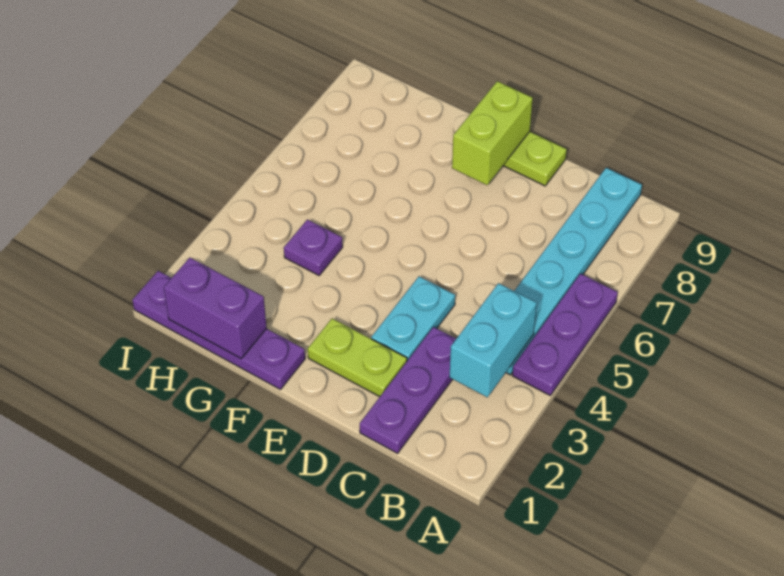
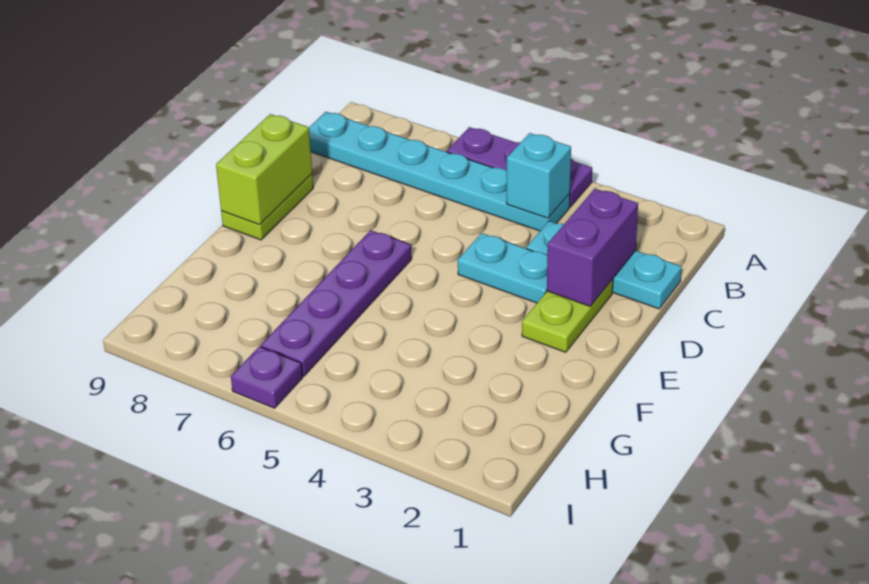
cyan brick B3:B4 level 2 -> cyan brick B4 level 2
purple plate C1:C3 level 1 -> cyan plate C1:C3 level 1
lime brick E8:E9 level 2 -> lime brick D9:E9 level 2
purple plate F1:I1 level 1 -> purple plate E6:H6 level 1
purple brick G1:H1 level 2 -> purple brick C2:D2 level 2
purple plate G4 level 1 -> purple plate I6 level 1

